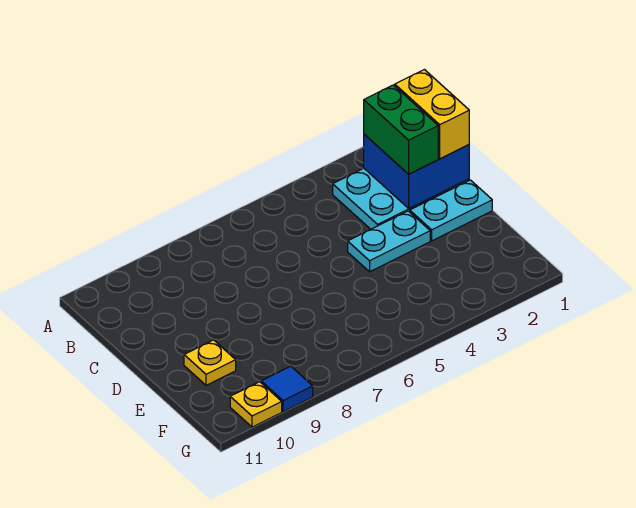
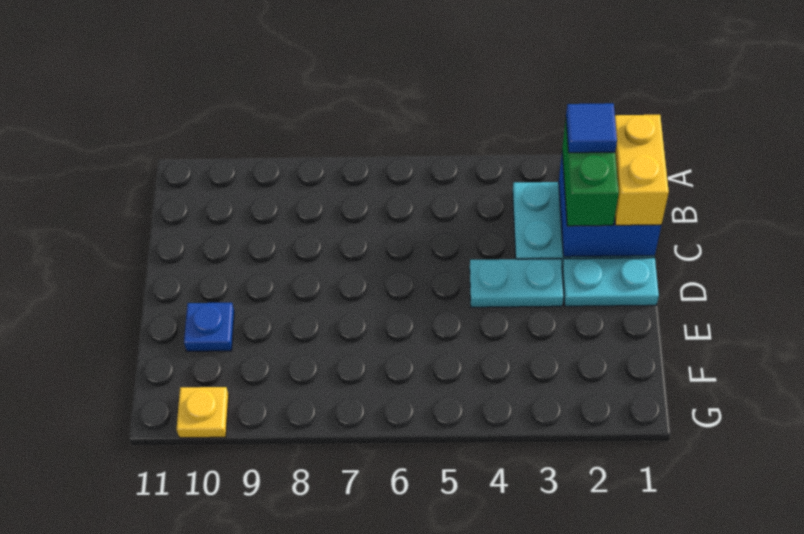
yellow plate E10 level 1 -> blue plate E10 level 1
blue tile G9 level 1 -> blue tile B2 level 4

